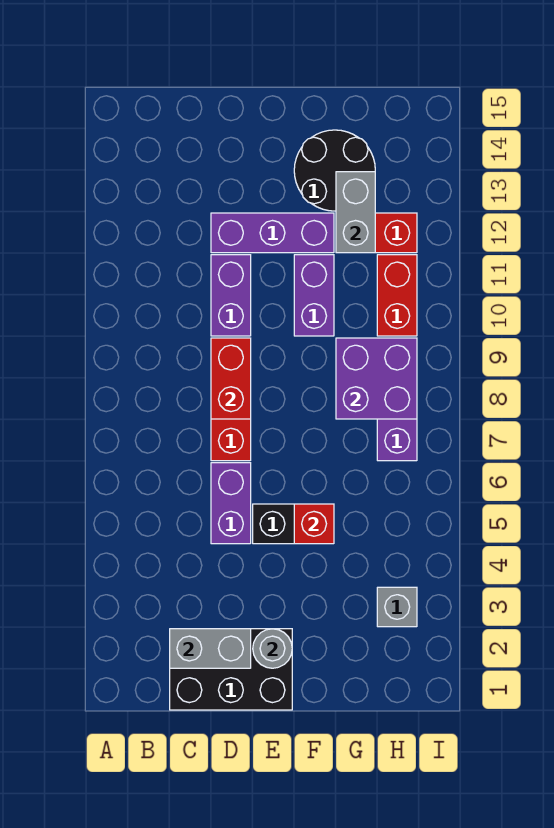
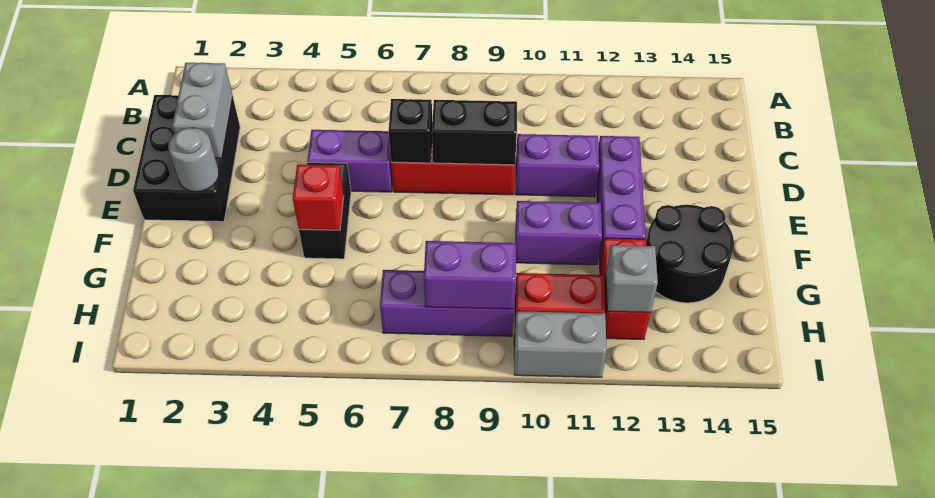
none -> black brick D7 level 2
red brick D8:D9 level 2 -> black brick D8:D9 level 2
purple brick G8:H9 level 2 -> purple brick H8:H9 level 2
grey brick G12:G13 level 2 -> grey brick I10:I11 level 1
grey brick H3 level 1 -> grey brick H12 level 2

